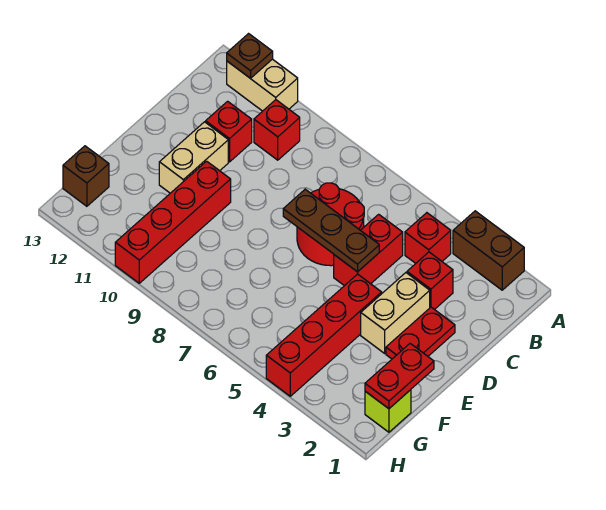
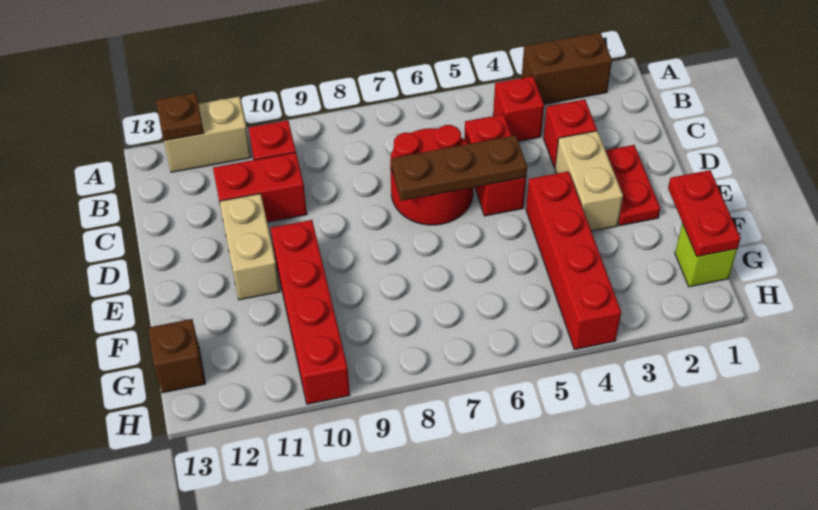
red brick C11 level 1 -> red brick C10:C11 level 1

